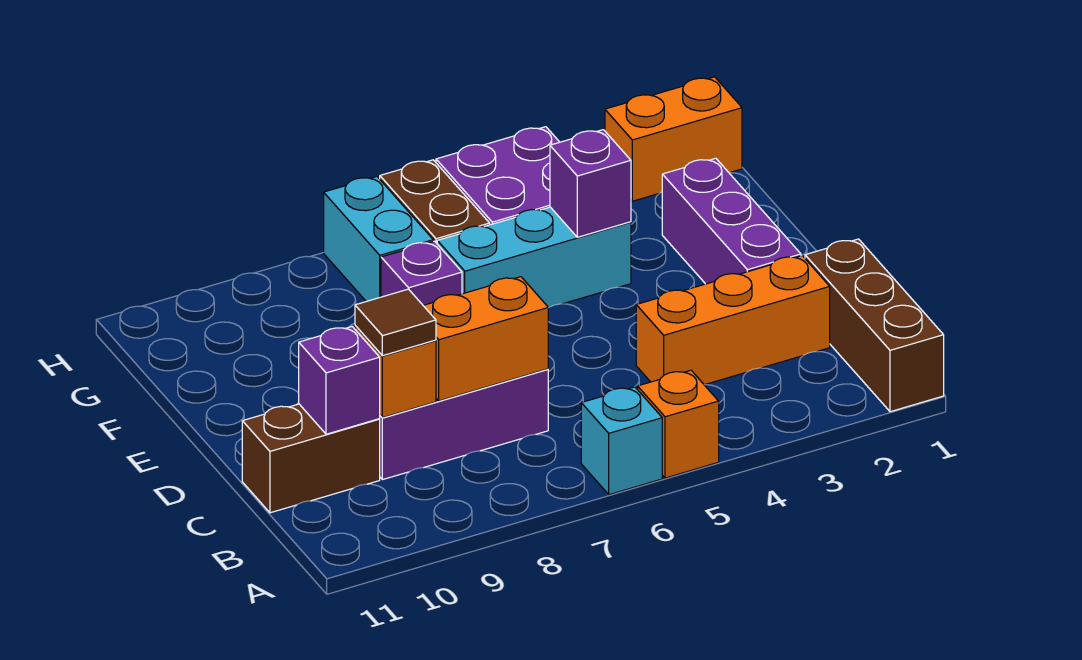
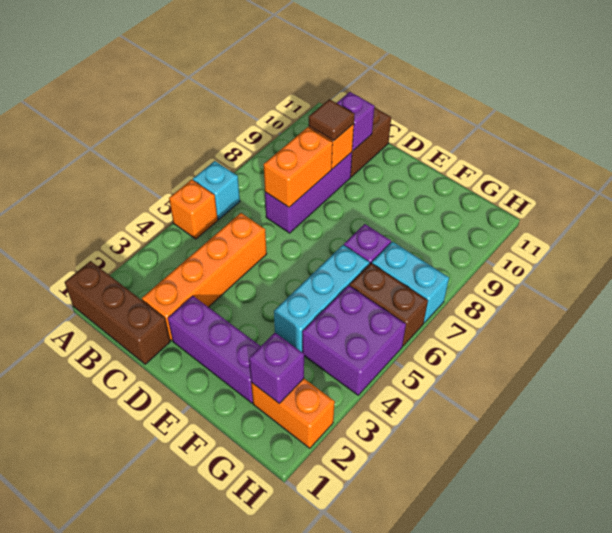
orange brick C2:C4 level 1 -> orange brick C2:C5 level 1
purple brick F4 level 2 -> purple brick G2 level 2
orange brick H1:H2 level 1 -> orange brick G2:H2 level 1

